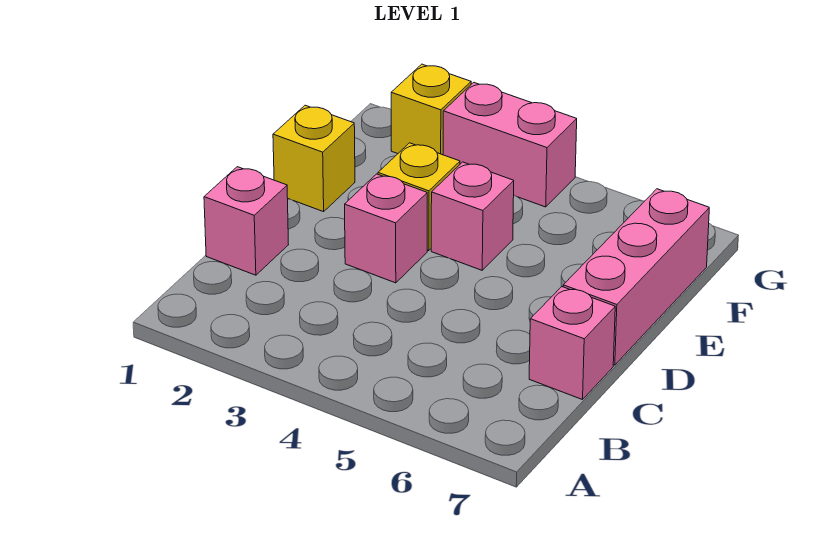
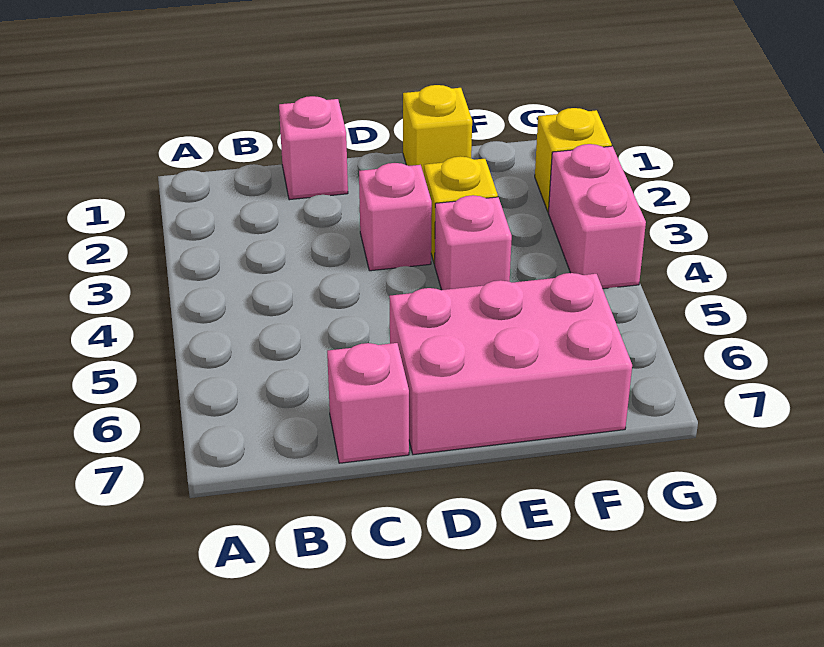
pink brick D7:F7 level 1 -> pink brick D6:F7 level 1

